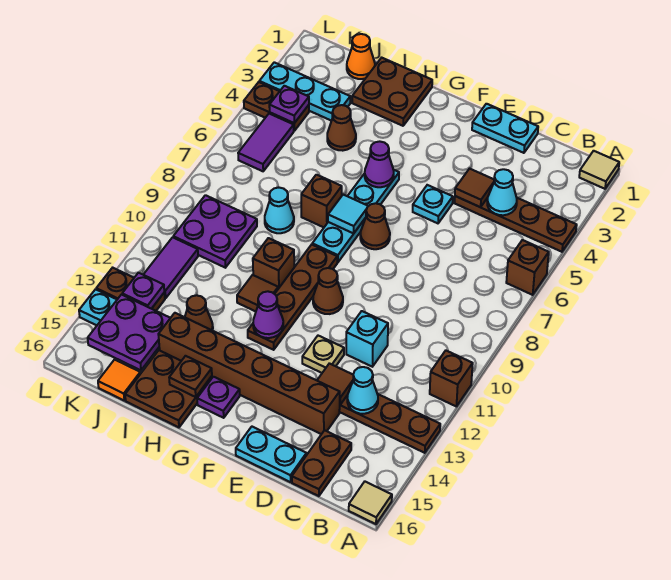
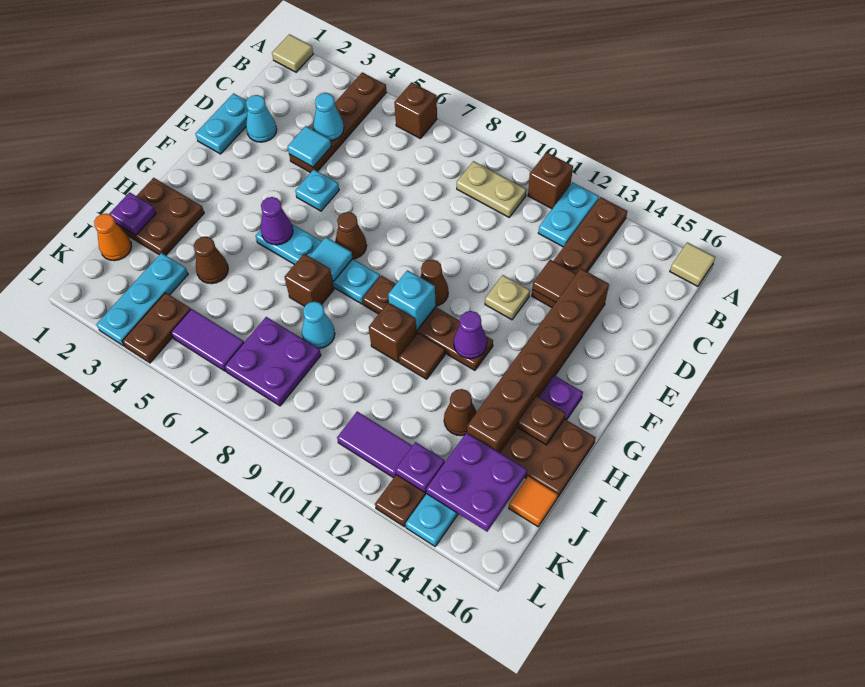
none -> tan plate B9:B10 level 1
cyan cone C13 level 2 -> cyan cone D2 level 1
brown plate C15:C16 level 1 -> none
brown tile D4 level 2 -> cyan tile D4 level 2
cyan brick D11 level 1 -> cyan brick G10 level 2
cyan plate D16:E16 level 1 -> cyan plate A12:B12 level 1
purple plate J9:K10 level 1 -> purple plate J7:K8 level 1
purple plate K4 level 2 -> purple plate I1 level 2

